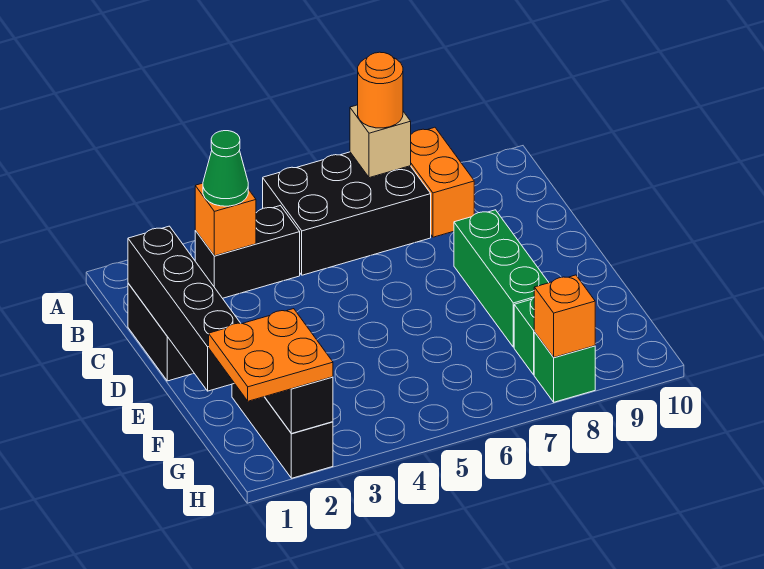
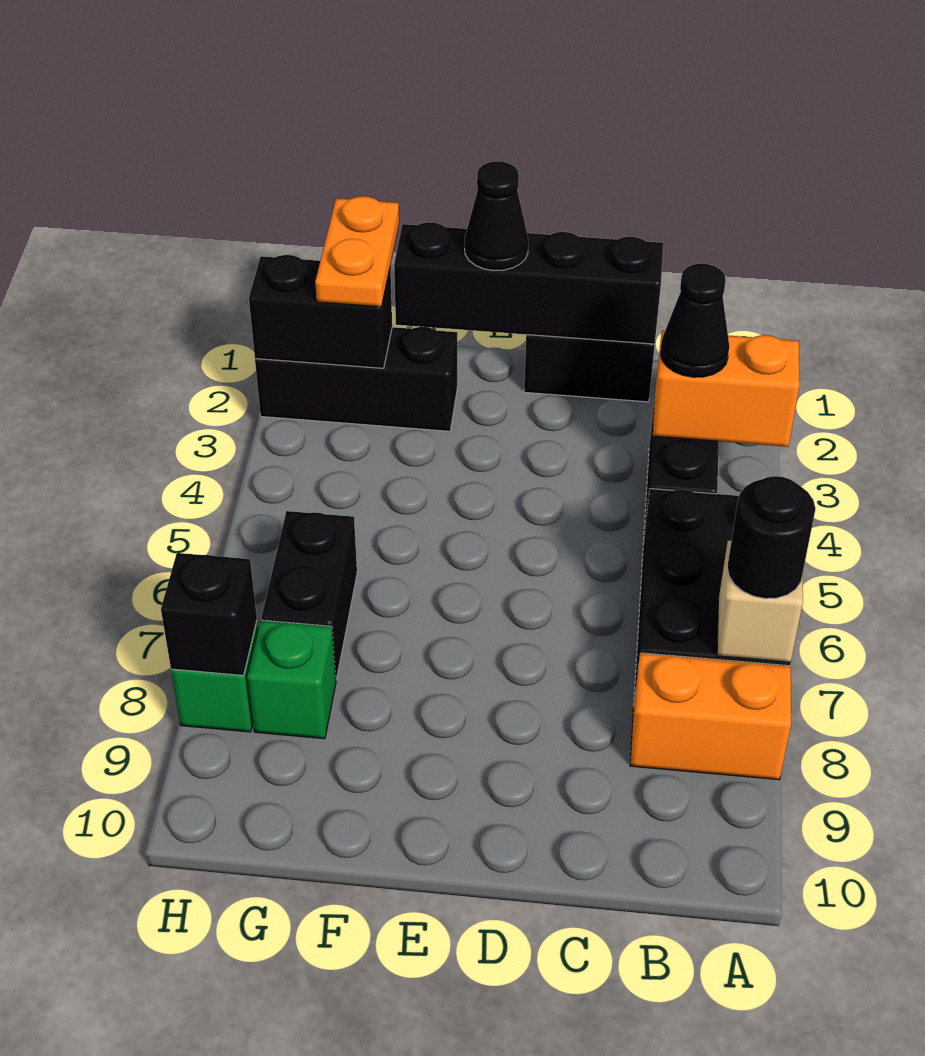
orange round brick A7 level 3 -> black round brick A7 level 3
orange brick B3 level 2 -> orange brick A3:B3 level 2
green cone B3 level 3 -> black cone B3 level 3
green brick D8:F8 level 1 -> none
none -> black cone E1 level 3
orange plate G1:H2 level 3 -> orange plate G1:G2 level 3
none -> black brick G6:G7 level 1
orange brick H8 level 2 -> black brick H8 level 2

